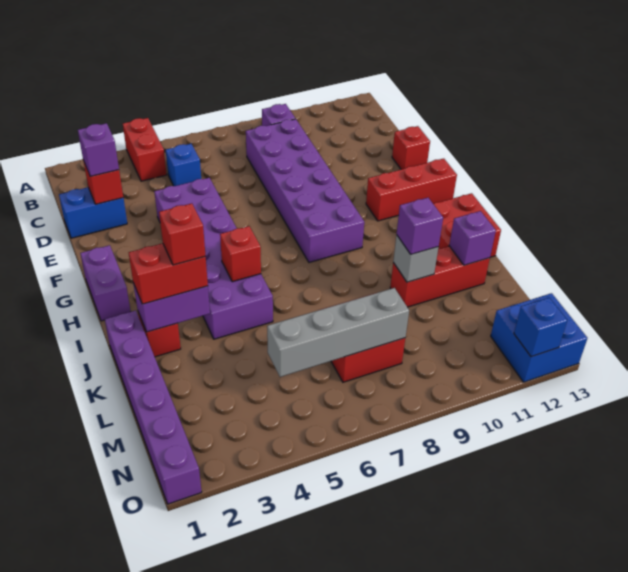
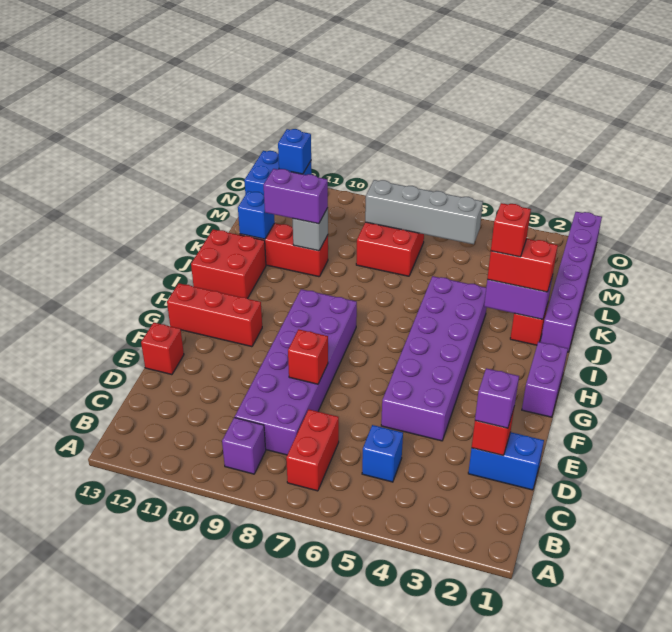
red brick A4:B4 level 1 -> red brick B7:C7 level 1
red brick I5 level 2 -> red brick E8 level 2
purple brick K10 level 3 -> purple brick K10:K11 level 3
purple brick K12 level 2 -> blue brick K12 level 2

